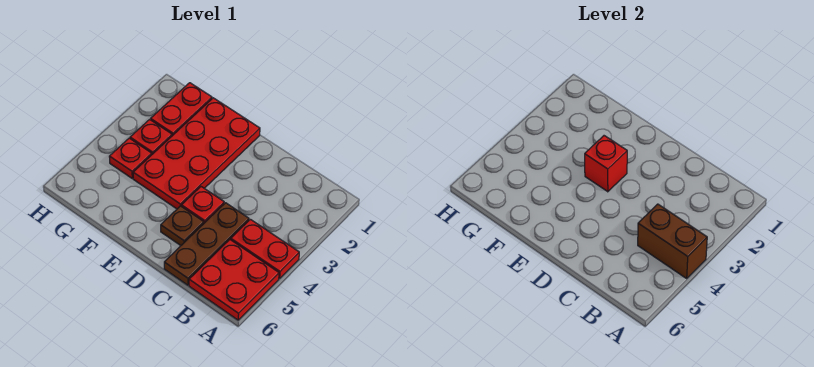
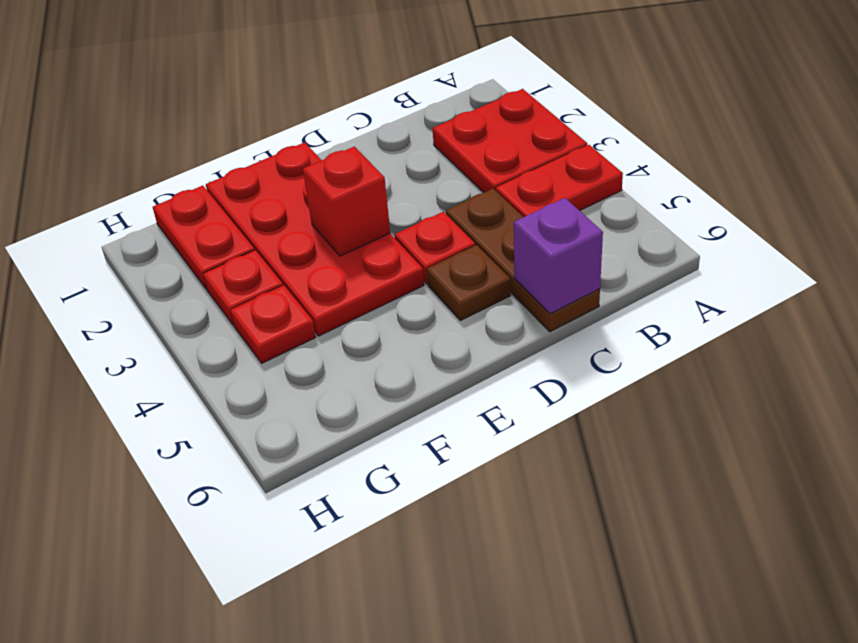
brown brick A4:B4 level 2 -> none
red plate A5:B6 level 1 -> red plate A2:B3 level 1
none -> purple brick C6 level 2

